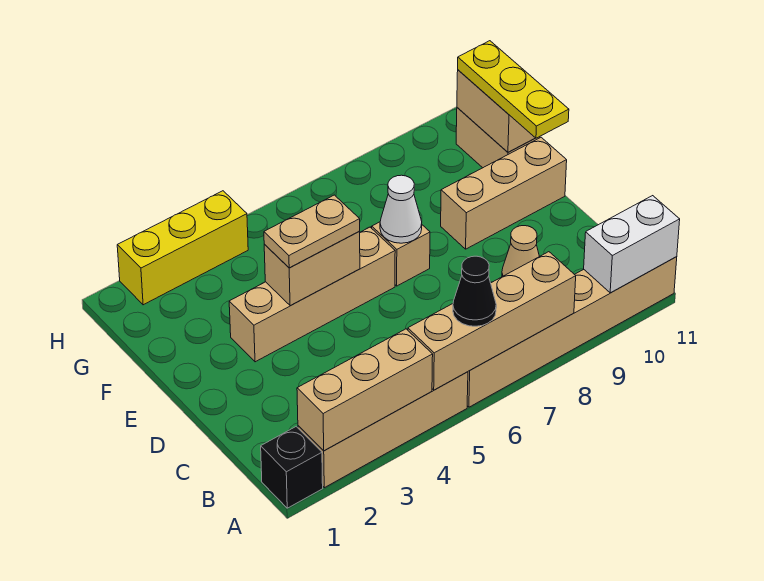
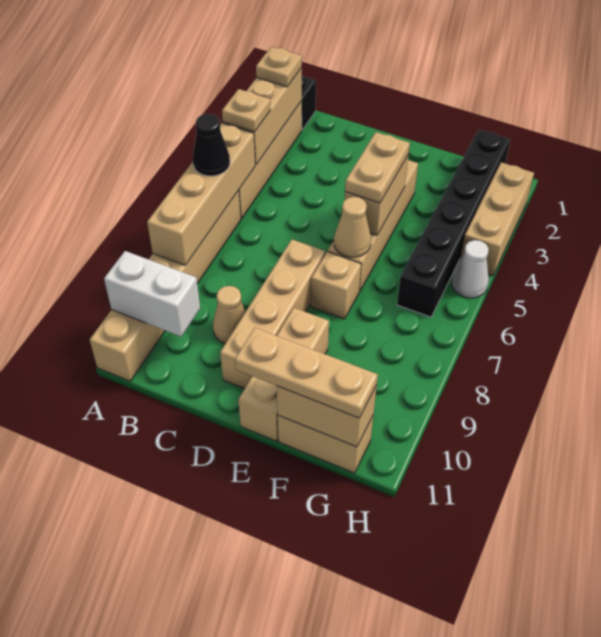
none -> tan plate A2 level 3
none -> tan plate A4 level 3
white brick A10:A11 level 2 -> white brick A10:B10 level 2
none -> tan brick D7:D10 level 1
none -> tan cone E6 level 2
white cone E7 level 2 -> white cone H5 level 1
yellow plate E11:G11 level 3 -> tan plate E11:G11 level 3
none -> black brick G1:G6 level 1
yellow brick H2:H4 level 1 -> tan brick H2:H4 level 1

